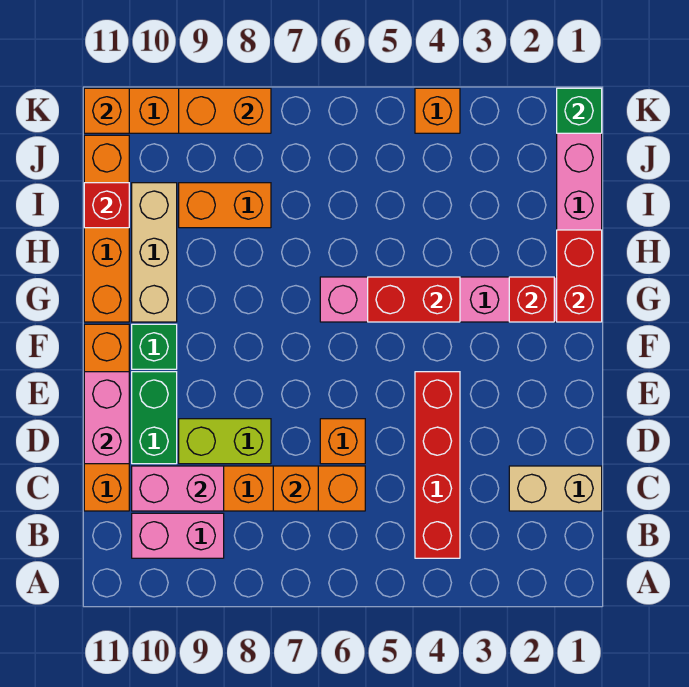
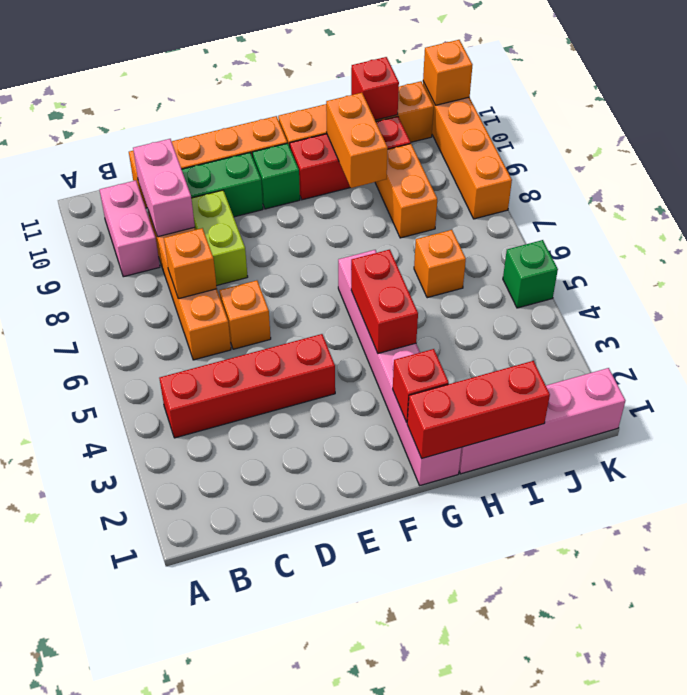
tan brick C1:C2 level 1 -> none
pink brick D11:E11 level 2 -> none
red brick G1:H1 level 2 -> red brick G1:I1 level 2
tan brick G10:I10 level 1 -> red brick G10:I10 level 1
green brick K1 level 2 -> green brick K5 level 1
orange brick K4 level 1 -> orange brick I6 level 1
orange brick K8:K9 level 2 -> orange brick H9:H10 level 2

